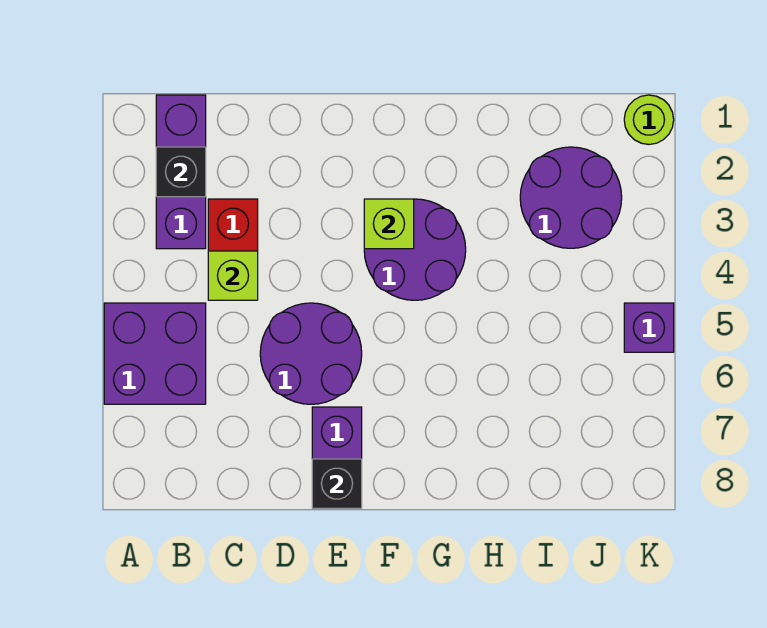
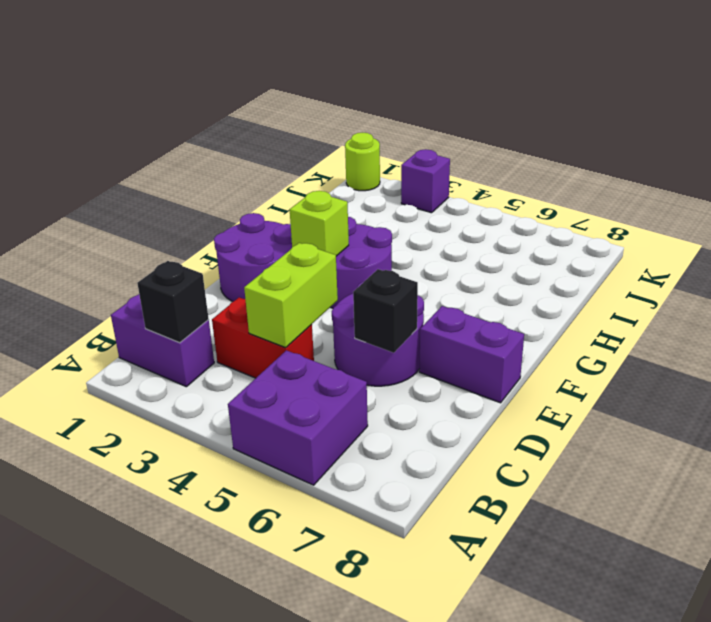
purple brick B1:B3 level 1 -> purple brick B1:B2 level 1
lime brick C4 level 2 -> lime brick C4:D4 level 2
black brick E8 level 2 -> black brick D6 level 2
purple round brick I2:J3 level 1 -> purple round brick E1:F2 level 1
purple brick K5 level 1 -> purple brick K3 level 1

